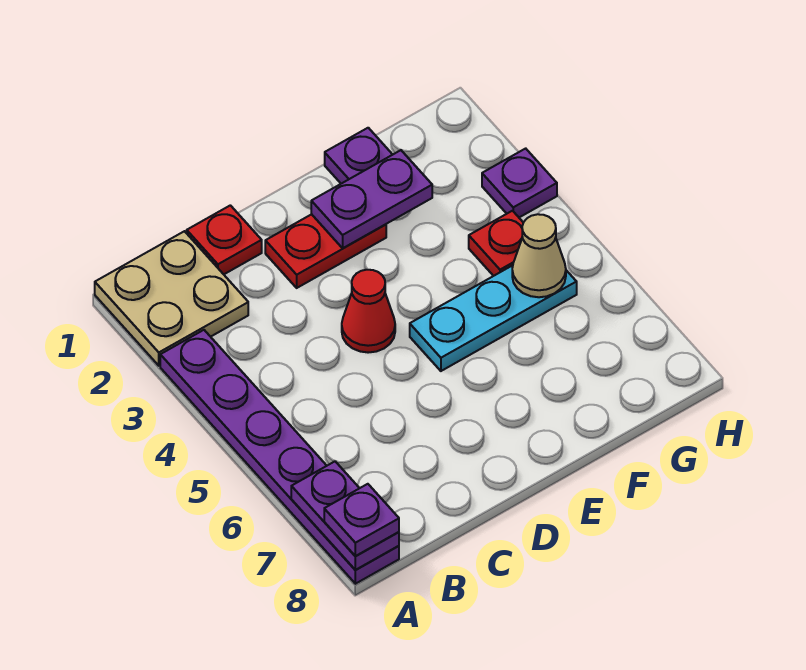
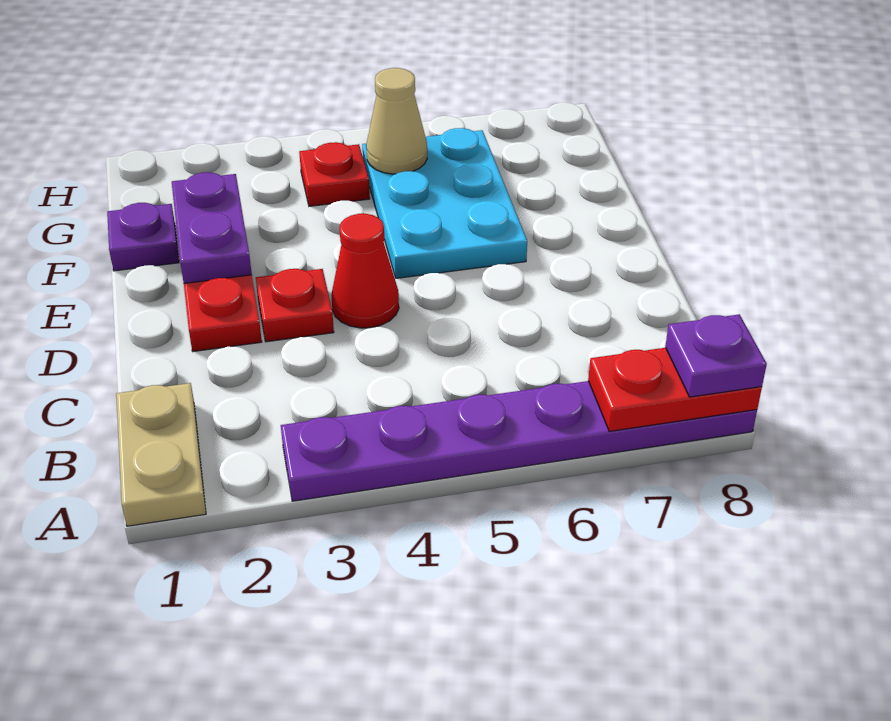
tan plate A1:B2 level 1 -> tan plate A1:B1 level 1
purple plate A7:A8 level 2 -> red plate A7:A8 level 2
red plate C1 level 1 -> red plate D3 level 1
cyan plate E5:G5 level 1 -> cyan plate E5:G6 level 1
purple plate H3 level 1 -> none

